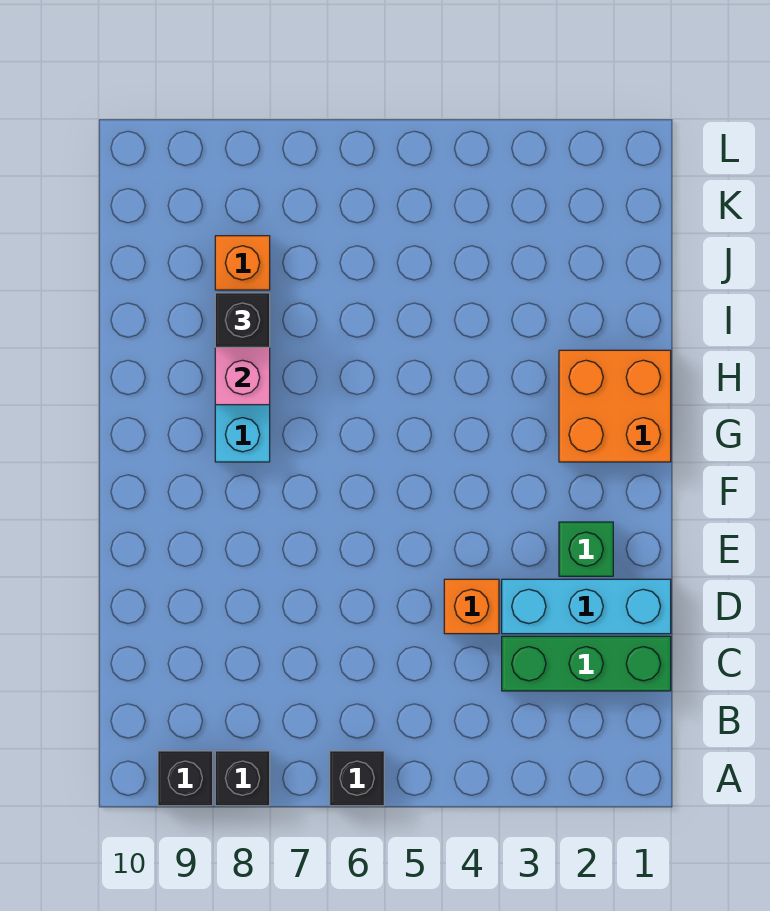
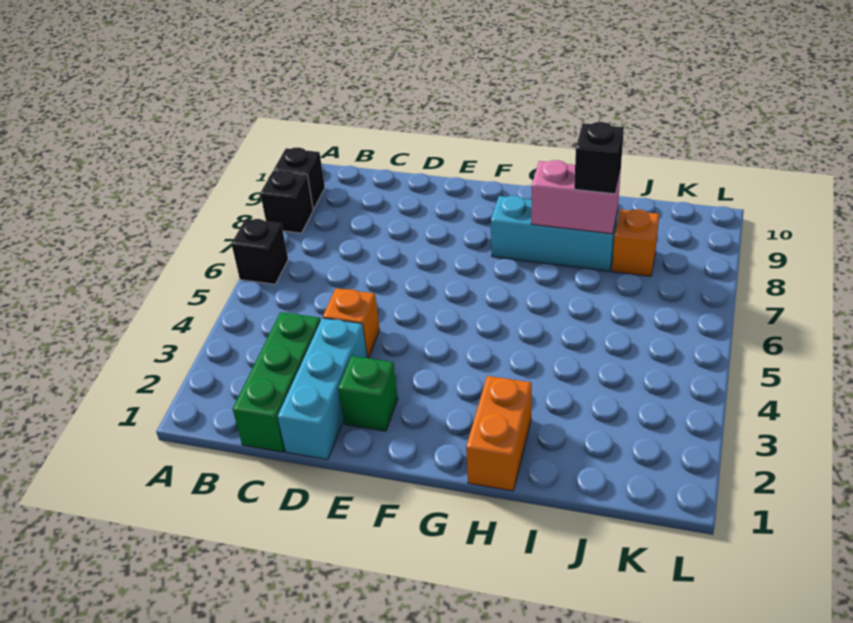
orange brick G1:H2 level 1 -> orange brick H1:H2 level 1

